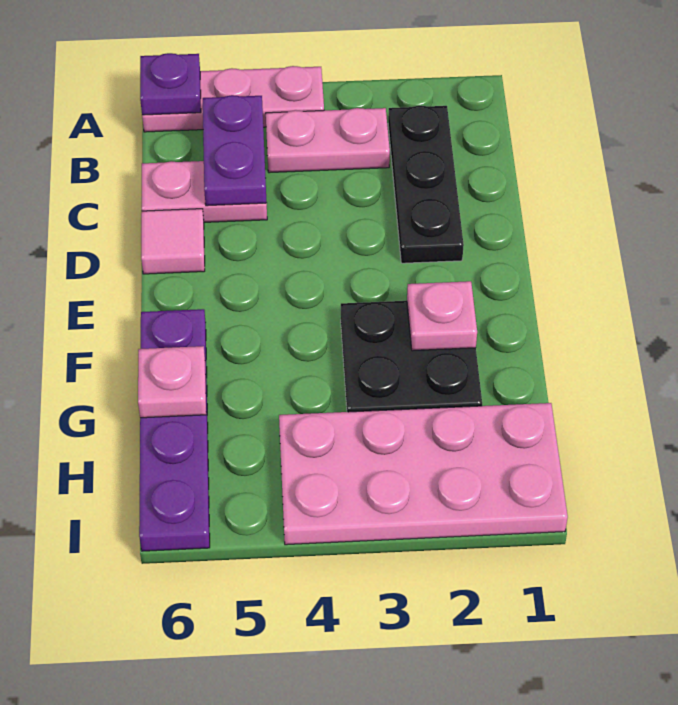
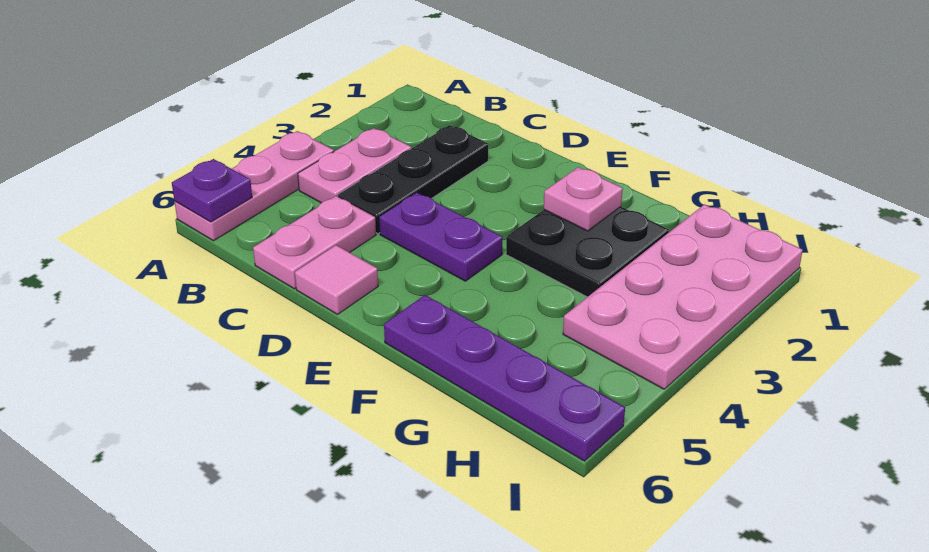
black plate B2:D2 level 1 -> black plate C2:C4 level 1
purple plate B5:C5 level 2 -> purple plate D4:E4 level 1
pink plate G6 level 2 -> none

